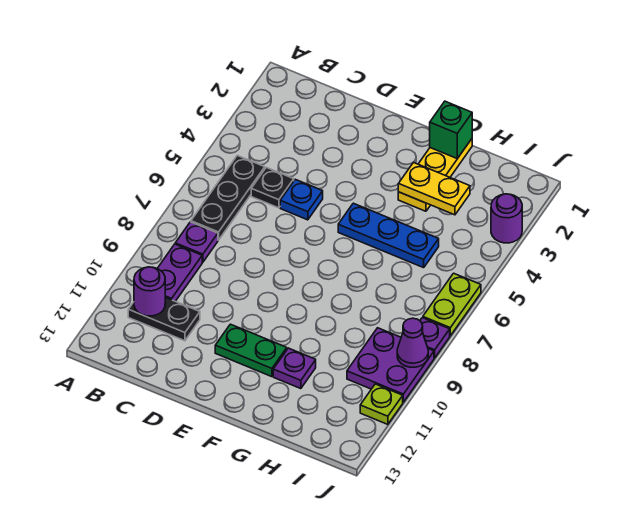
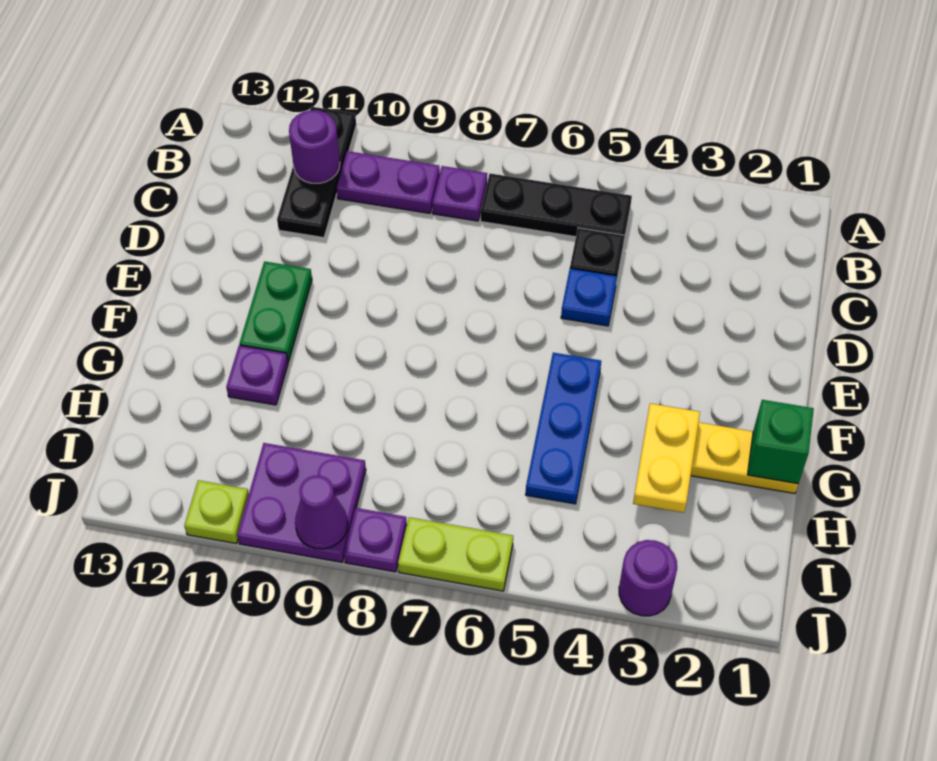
black plate B11:C11 level 1 -> black plate A11:C11 level 1

